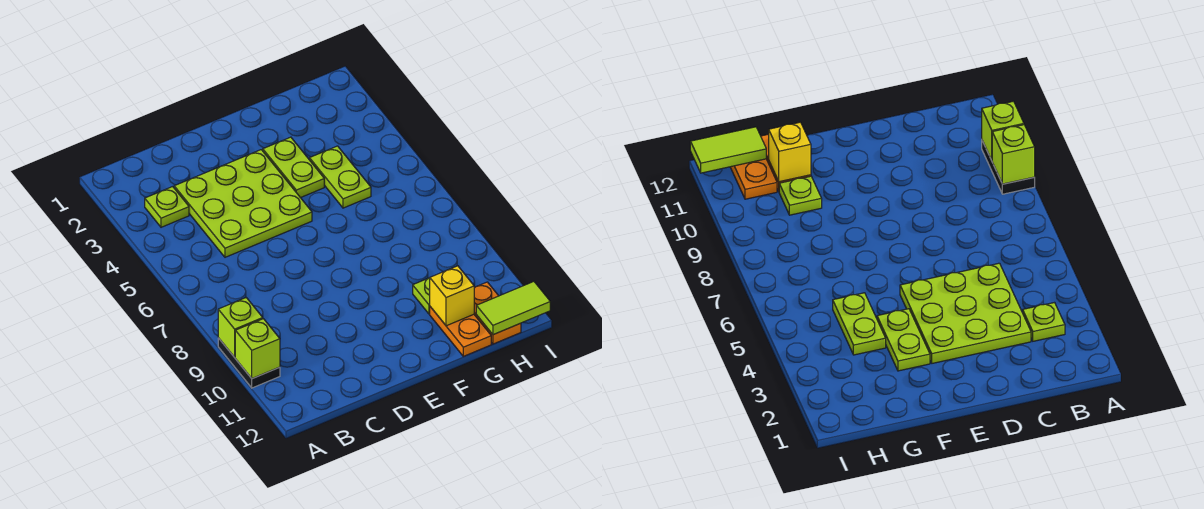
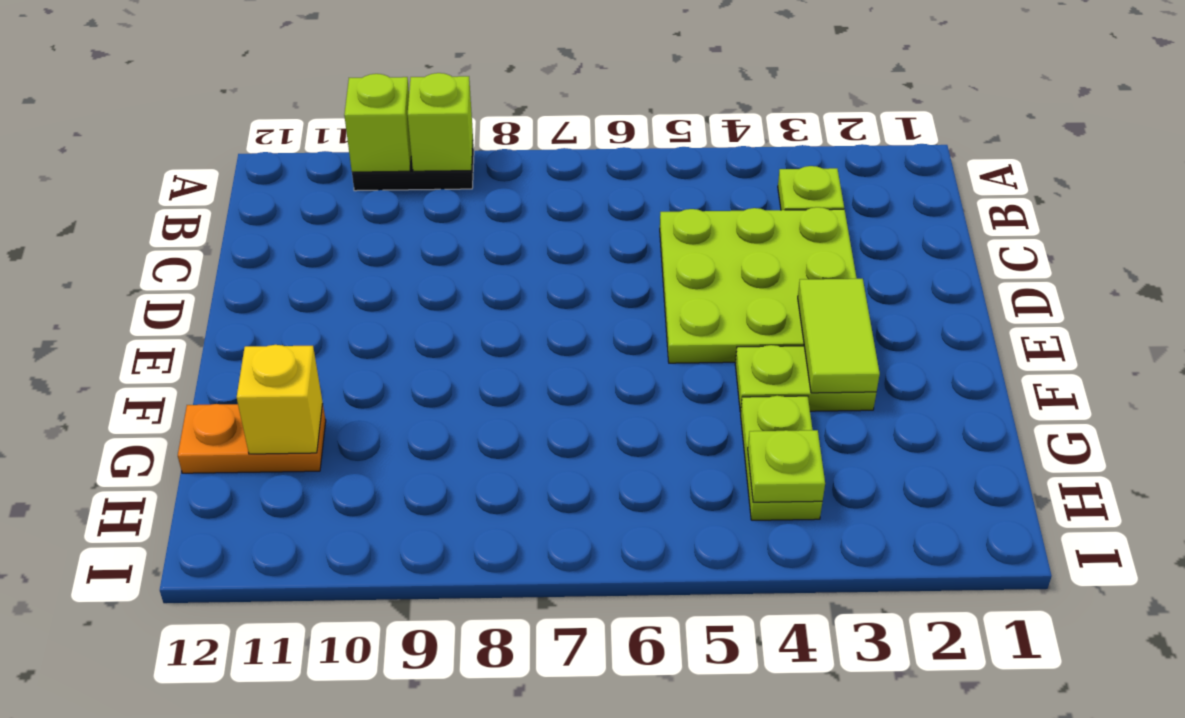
lime plate G4:G5 level 1 -> lime plate G4:H4 level 1
lime plate G10 level 1 -> lime plate H4 level 2
orange plate H11:H12 level 1 -> none
lime tile H12:I12 level 2 -> lime tile E3:F3 level 2

